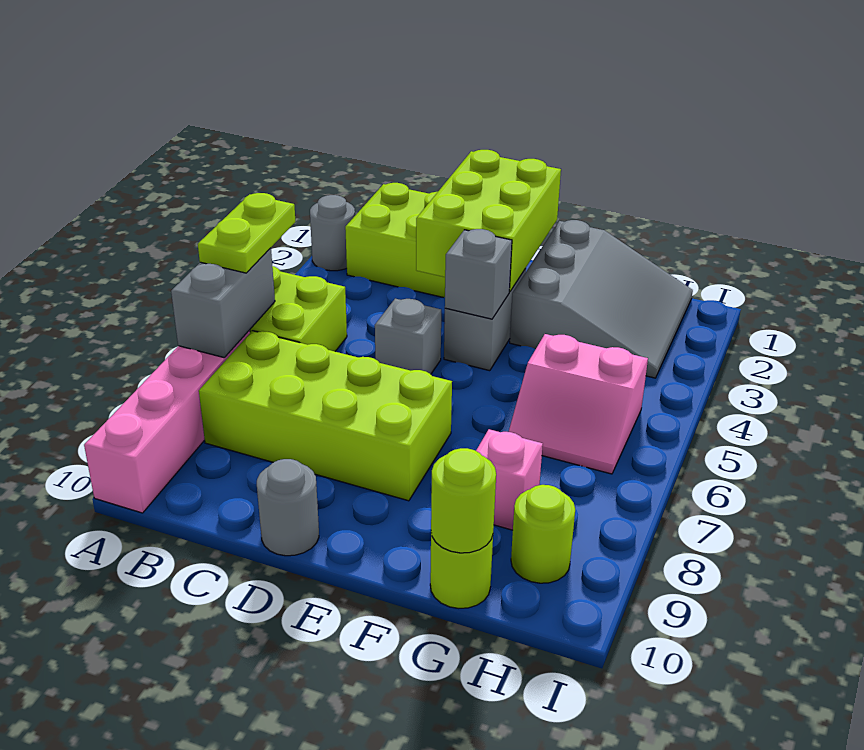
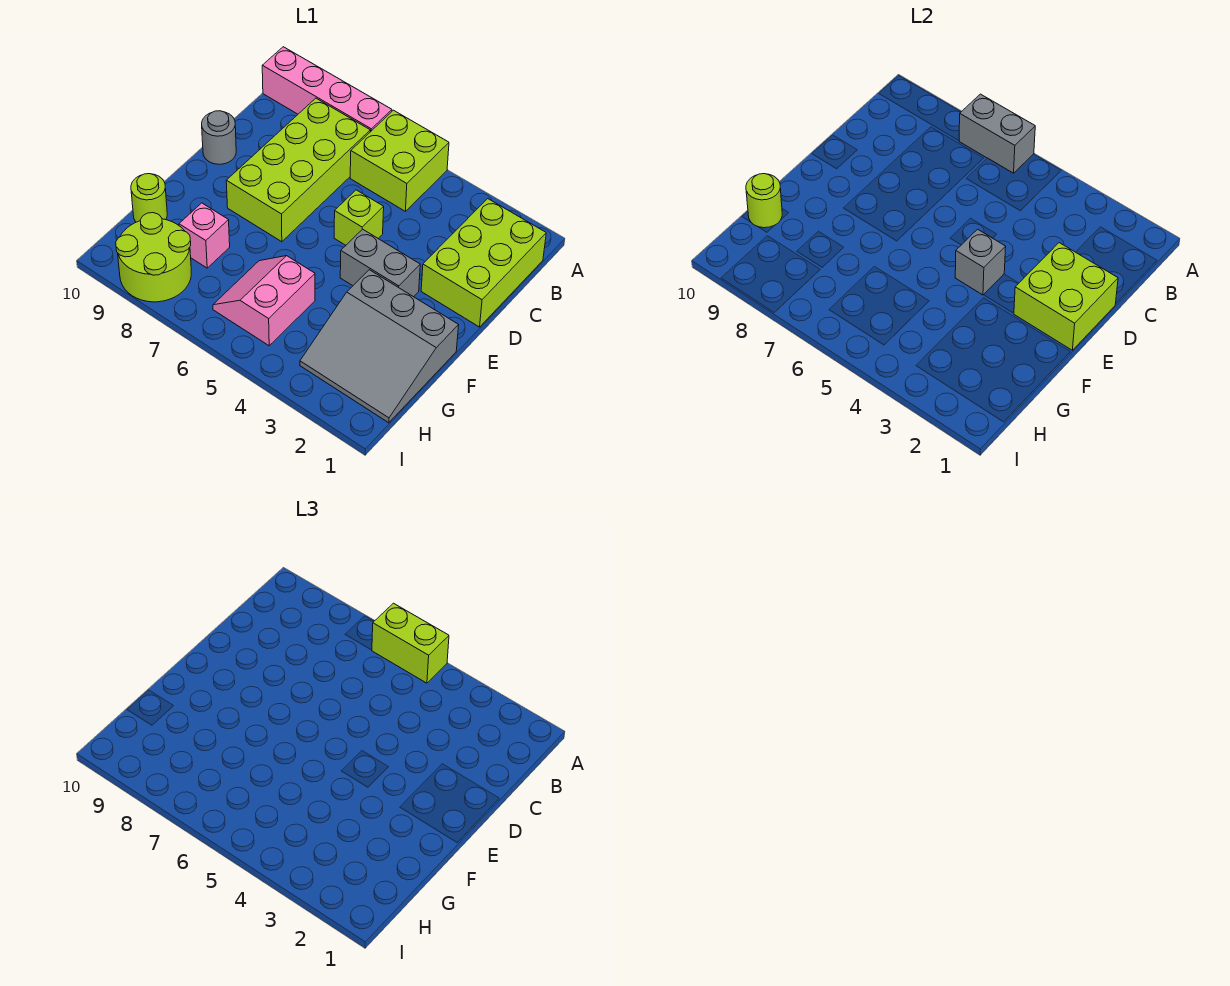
grey round brick A2 level 1 -> none
lime plate A5:A6 level 3 -> lime brick A5:A6 level 3
lime brick D1:E3 level 2 -> lime brick D1:E2 level 2
grey brick D5 level 1 -> lime brick D5 level 1
lime round brick H9 level 1 -> lime round brick H8:I9 level 1

